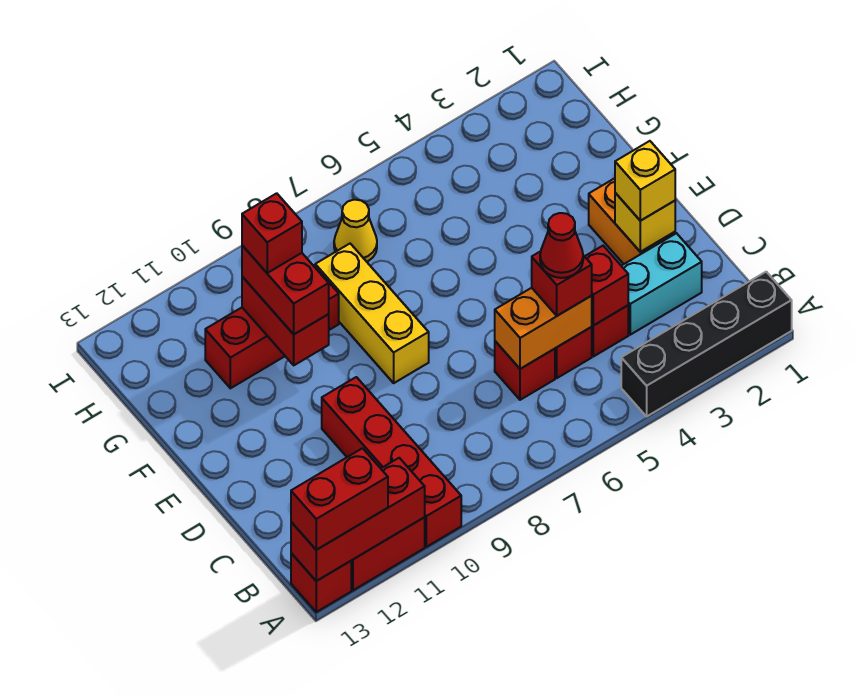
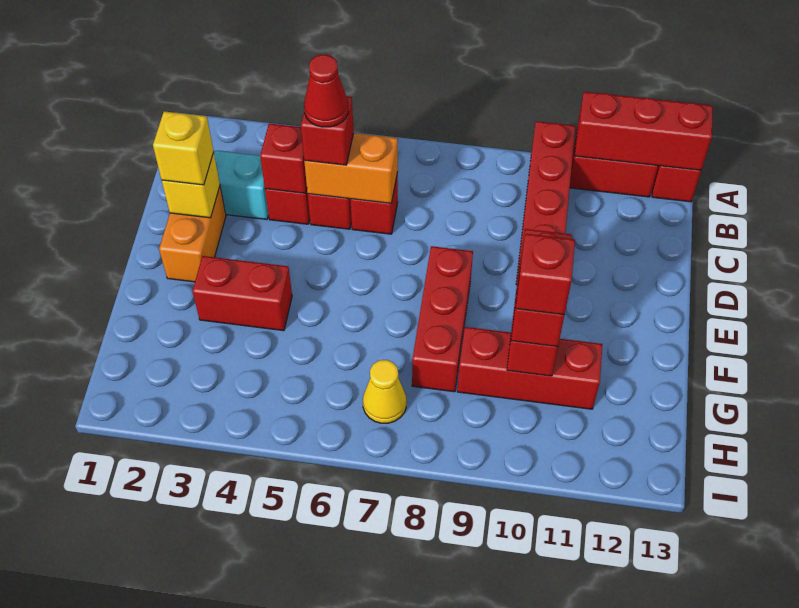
black brick A1:A4 level 1 -> none
red brick A12:A13 level 3 -> red brick F3:F4 level 1
yellow brick E8:G8 level 1 -> red brick E8:G8 level 1

